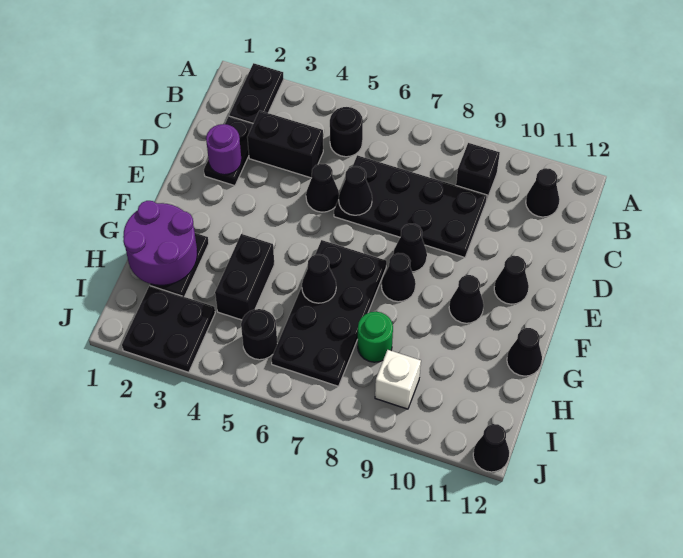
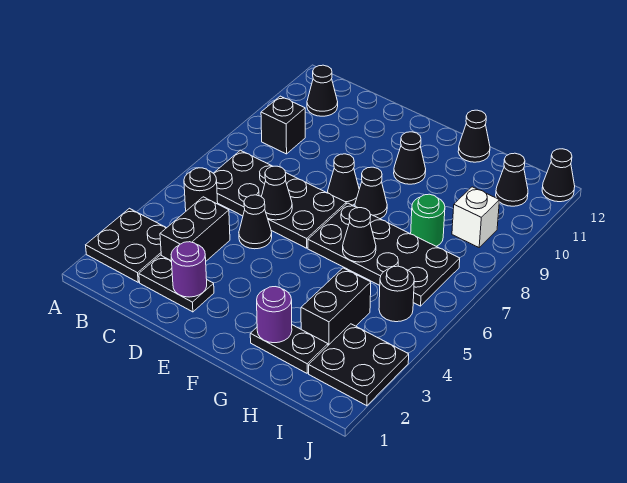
black plate A2:B2 level 1 -> black plate A2:B3 level 1
black plate C6:D9 level 1 -> black plate B6:E7 level 1
black cone E11 level 1 -> black cone I11 level 1
purple round brick G1:H2 level 2 -> purple round brick G2 level 2
black brick G4:H4 level 1 -> black brick H3:H4 level 1

